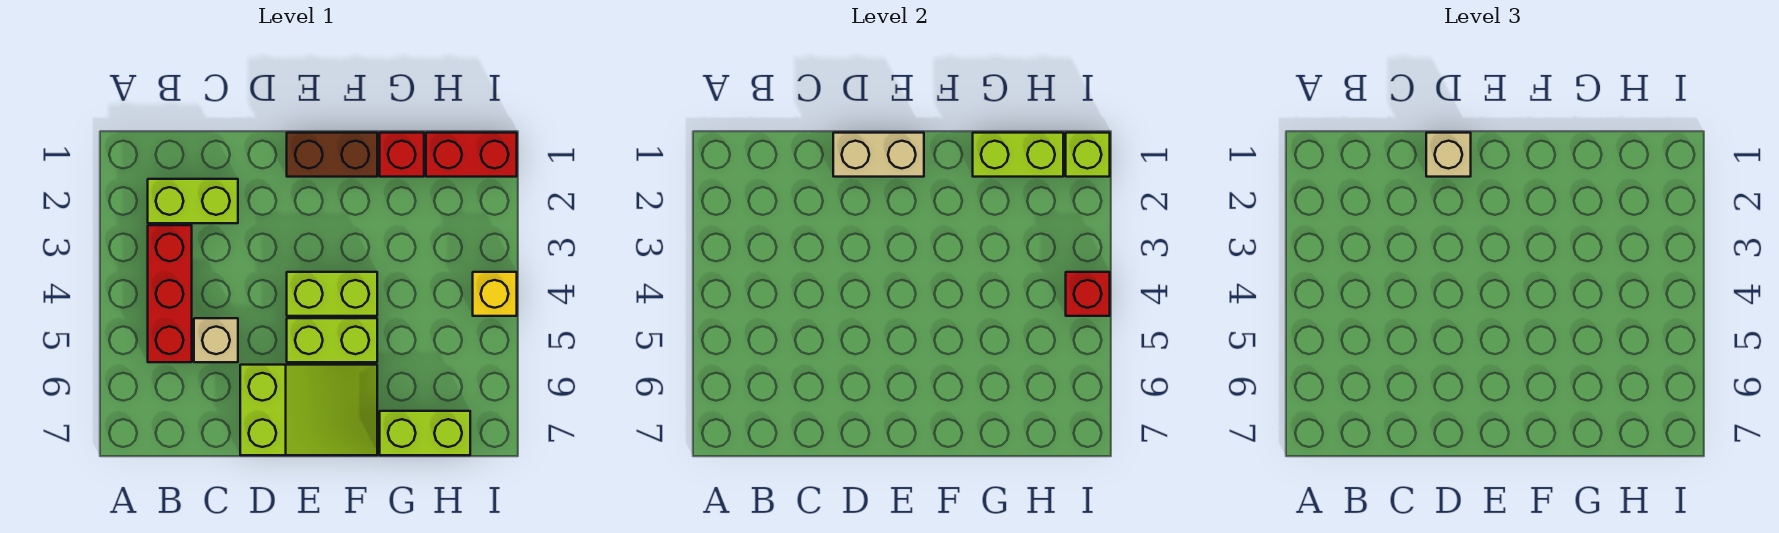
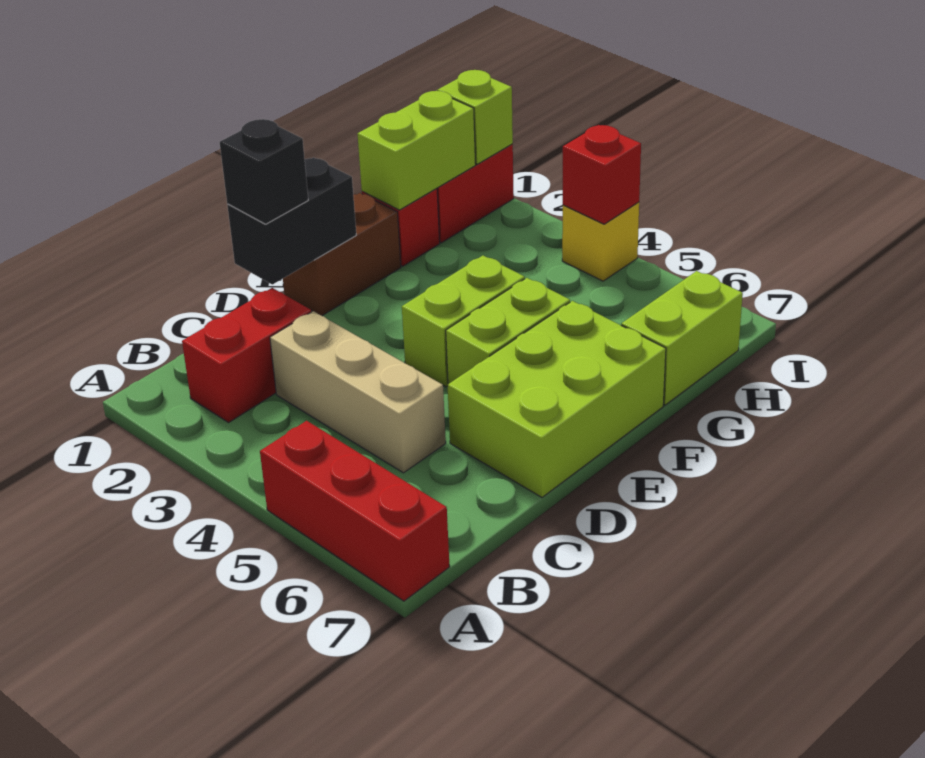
lime brick B2:C2 level 1 -> red brick B2:C2 level 1
red brick B3:B5 level 1 -> red brick A5:A7 level 1
tan brick C5 level 1 -> tan brick C3:C5 level 1
tan brick D1:E1 level 2 -> black brick D1:E1 level 2
tan brick D1 level 3 -> black brick D1 level 3
lime slope D6:F7 level 1 top D -> lime brick D6:F7 level 1

